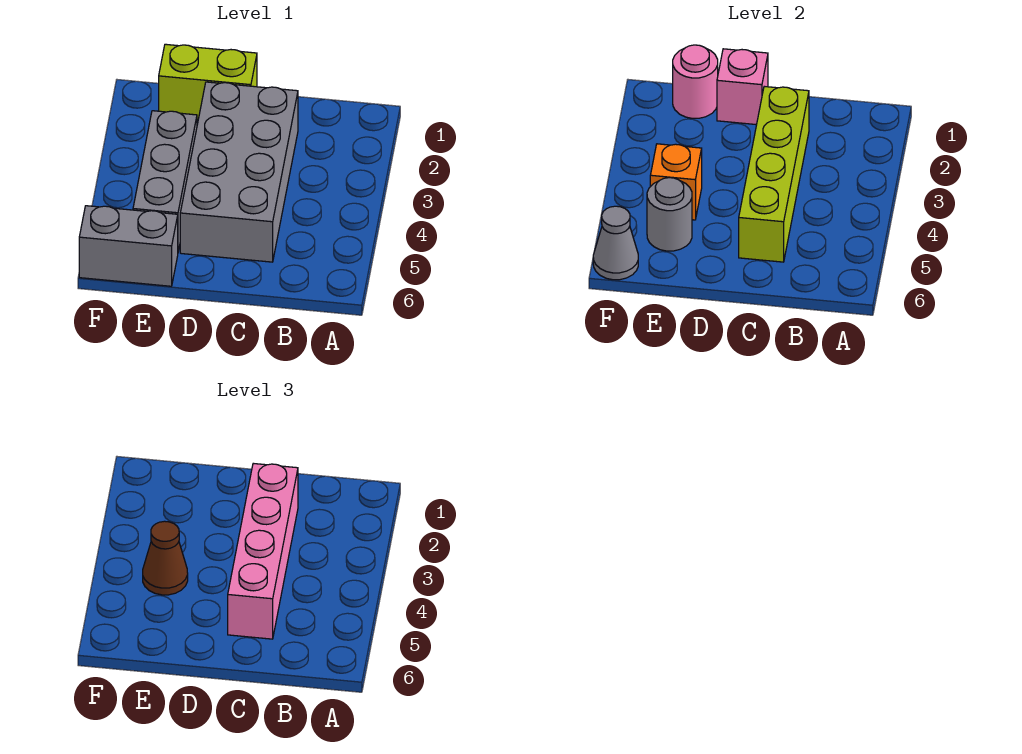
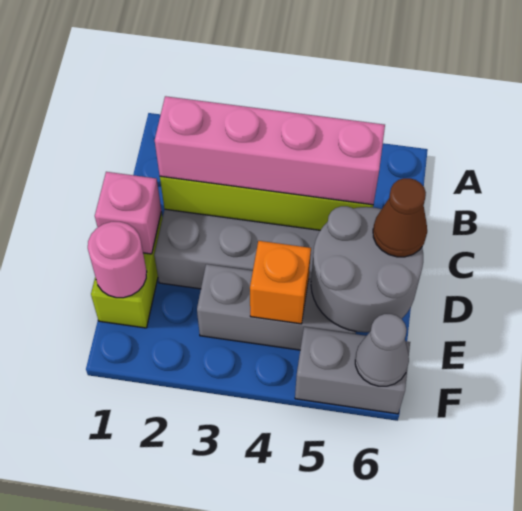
brown cone E4 level 3 -> brown cone D6 level 3
grey round brick E5 level 2 -> grey round brick D5:E6 level 2
grey brick E6:F6 level 1 -> grey brick F5:F6 level 1

